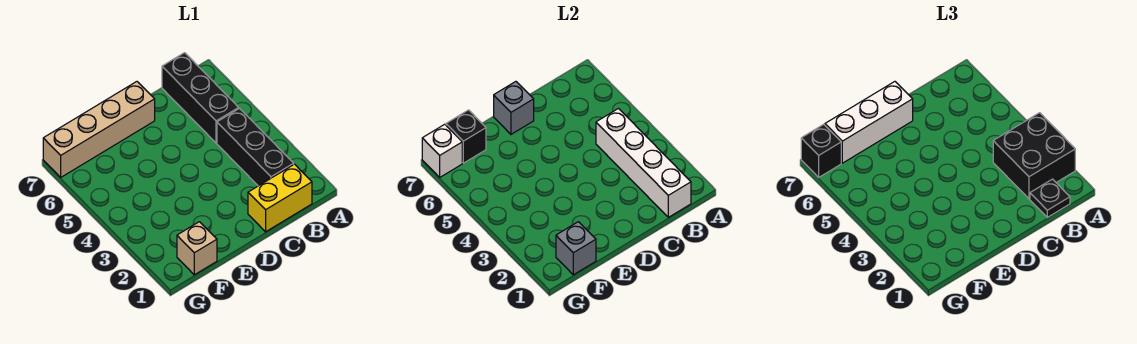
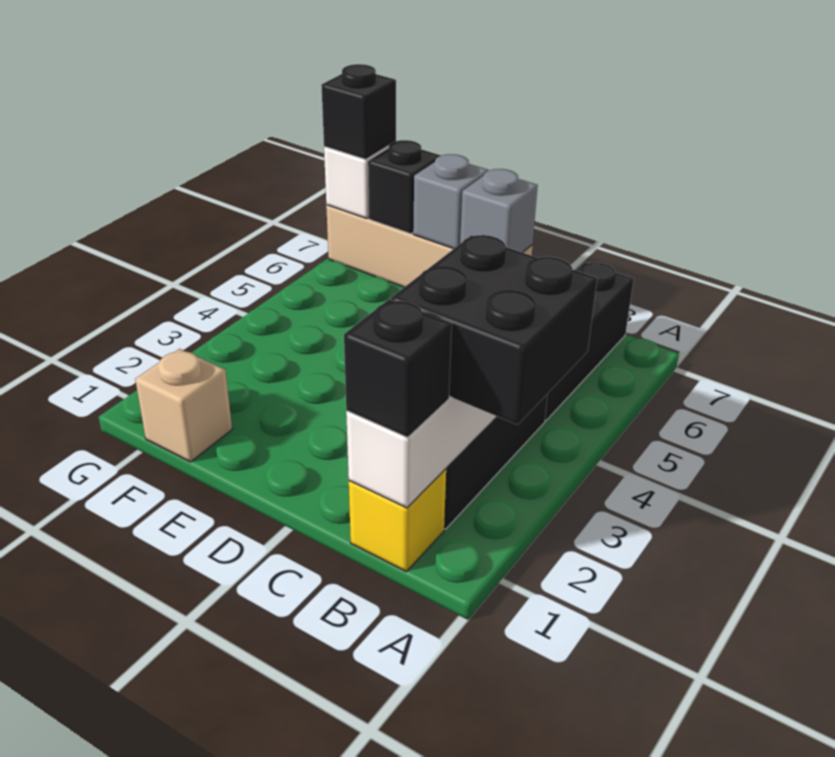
yellow brick B1:C1 level 1 -> yellow brick B1 level 1
black plate B1 level 3 -> black brick B1 level 3
white brick D7:F7 level 3 -> none
grey brick F1 level 2 -> grey brick E7 level 2

